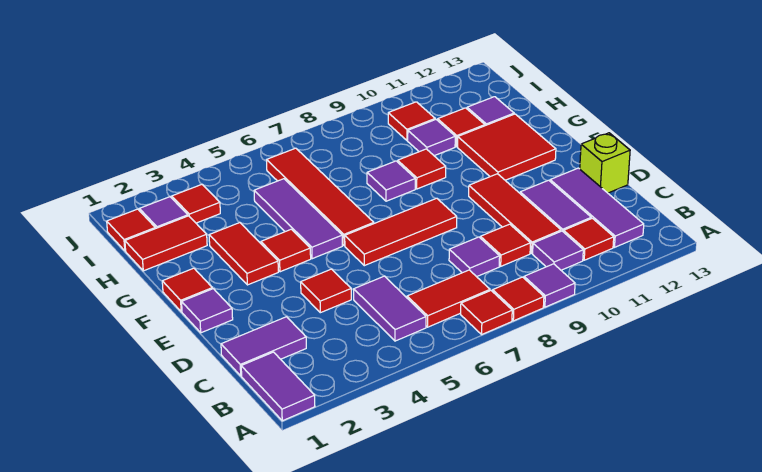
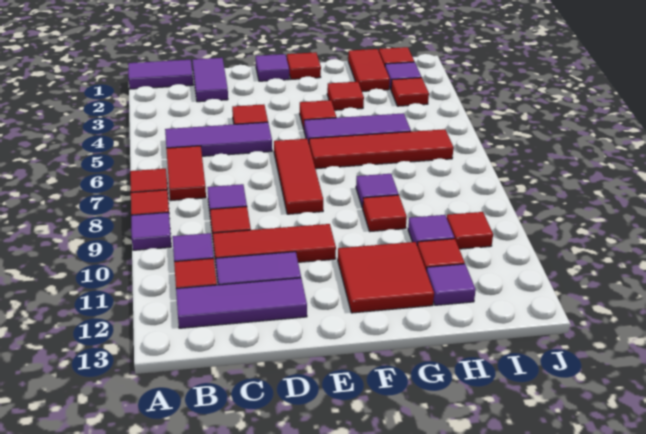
purple tile B5:C5 level 1 -> purple tile B5:D5 level 1
lime brick D13 level 1 -> none
red tile F3:G3 level 1 -> red tile G3 level 1

